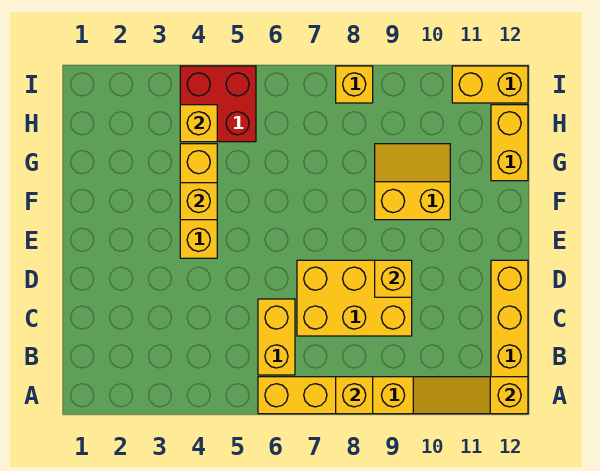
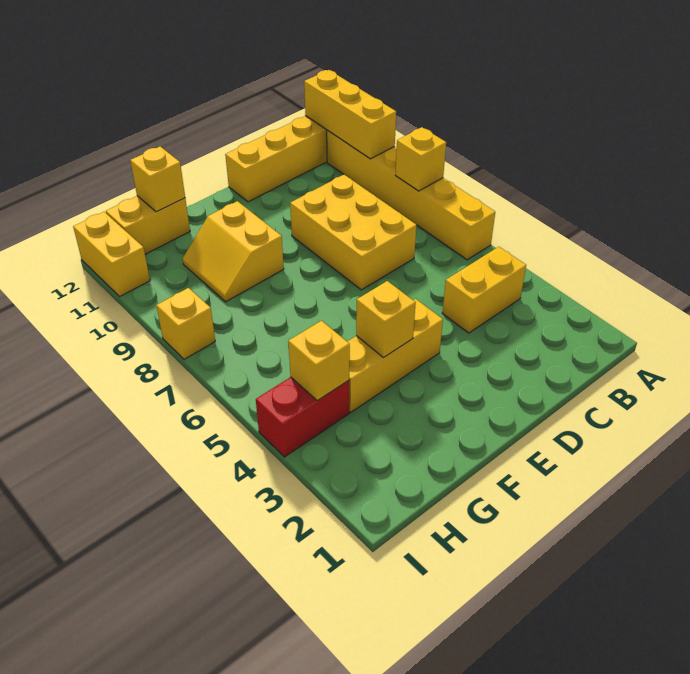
yellow slope A10:A12 level 2 top 12 -> yellow brick A10:A12 level 2
yellow brick B6:C6 level 1 -> yellow brick B4:C4 level 1
yellow brick D9 level 2 -> yellow brick G12 level 2
red brick H4:I5 level 1 -> red brick H4:I4 level 1

